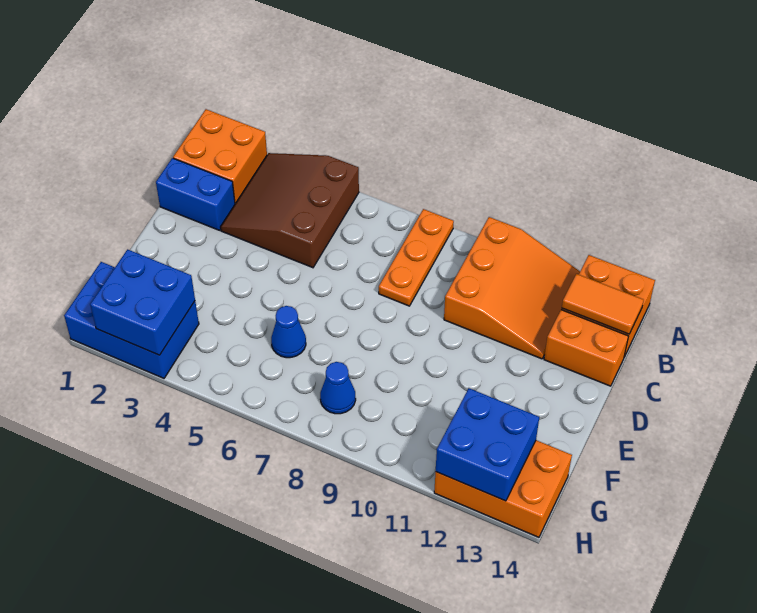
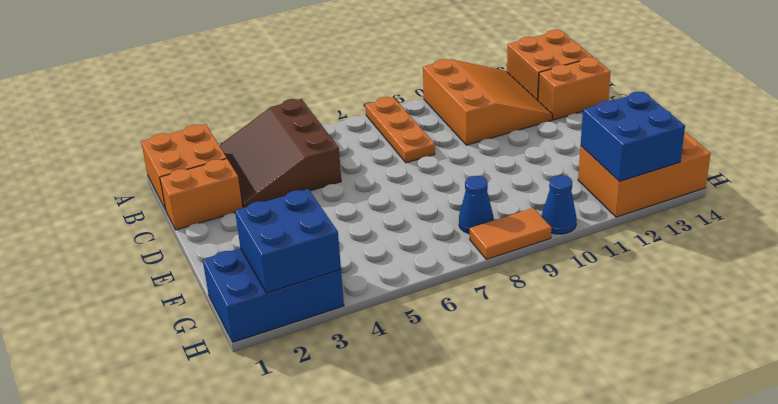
orange tile B13:B14 level 2 -> orange tile H8:H9 level 1
blue brick C1:C2 level 1 -> orange brick C1:C2 level 1
blue cone F6 level 1 -> blue cone H10 level 1

